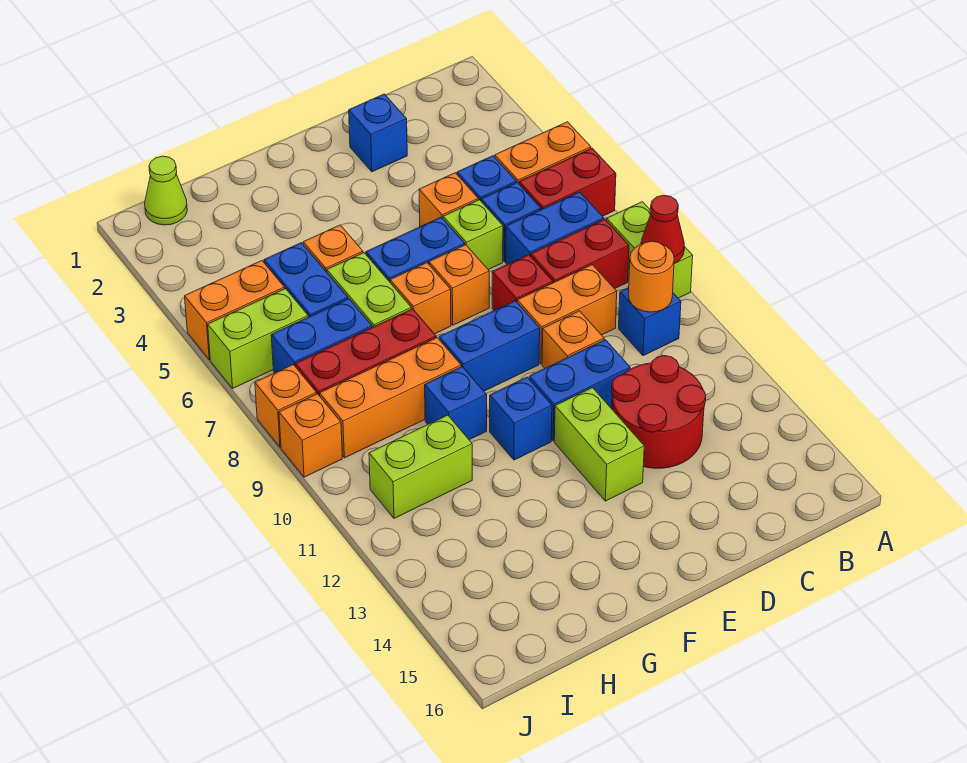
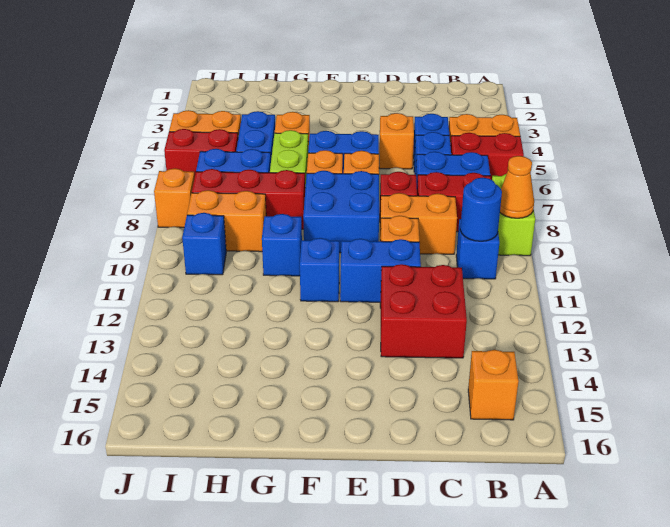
red cone A9 level 2 -> orange cone A9 level 2
orange round brick B10 level 2 -> blue round brick B10 level 2
red round brick C12:D13 level 1 -> red brick C12:D13 level 1
blue brick D2 level 1 -> blue brick I10 level 1
lime brick D6 level 1 -> none
blue brick E9:F9 level 1 -> blue brick E8:F9 level 1
lime brick E12:E13 level 1 -> none
orange brick G9:I9 level 1 -> orange brick H9:I9 level 1
lime brick H11:I11 level 1 -> none
lime cone I1 level 1 -> none
lime brick I6:J6 level 1 -> red brick I6:J6 level 1
orange brick J9 level 1 -> orange brick B15 level 1

